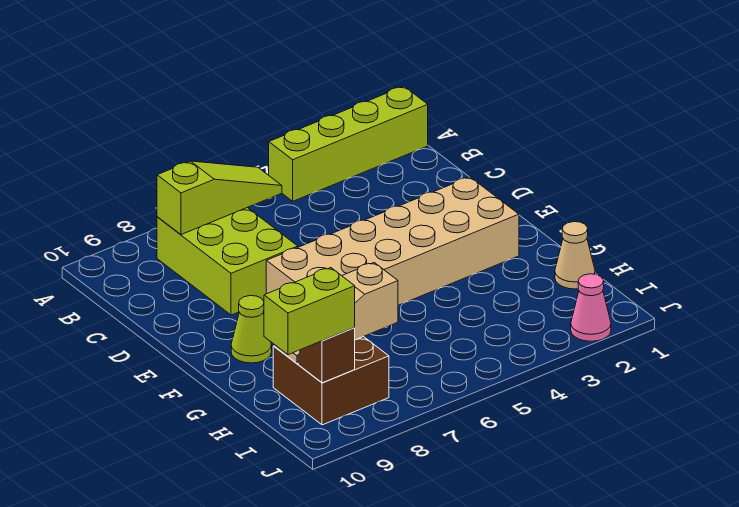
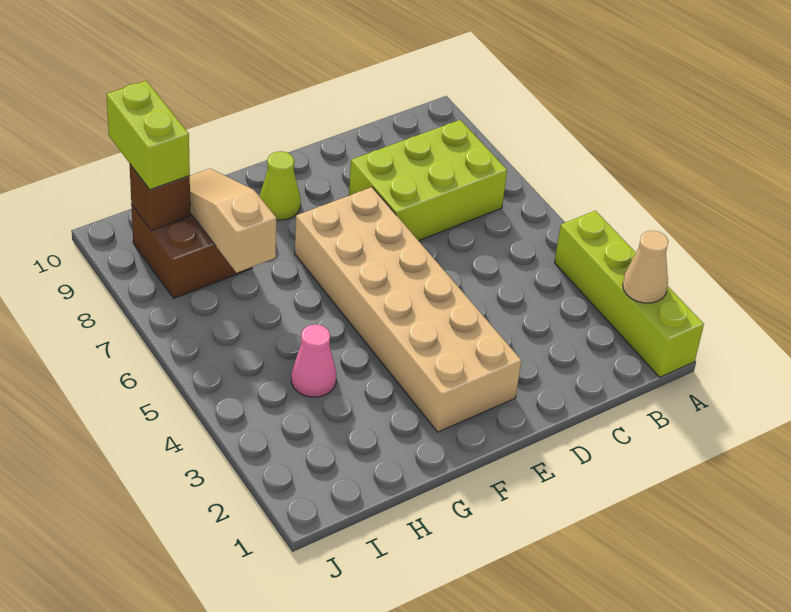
lime slope B6:B8 level 2 top 8 -> none
tan cone H1 level 1 -> tan cone A2 level 2
pink cone J2 level 1 -> pink cone H4 level 1

